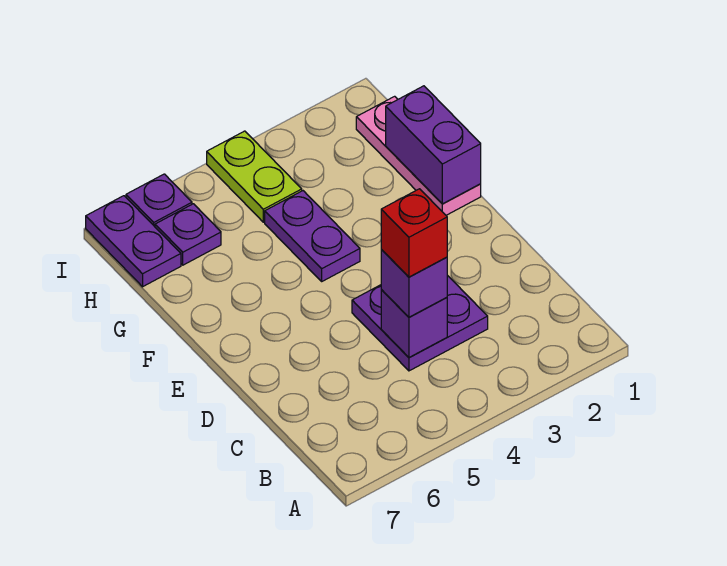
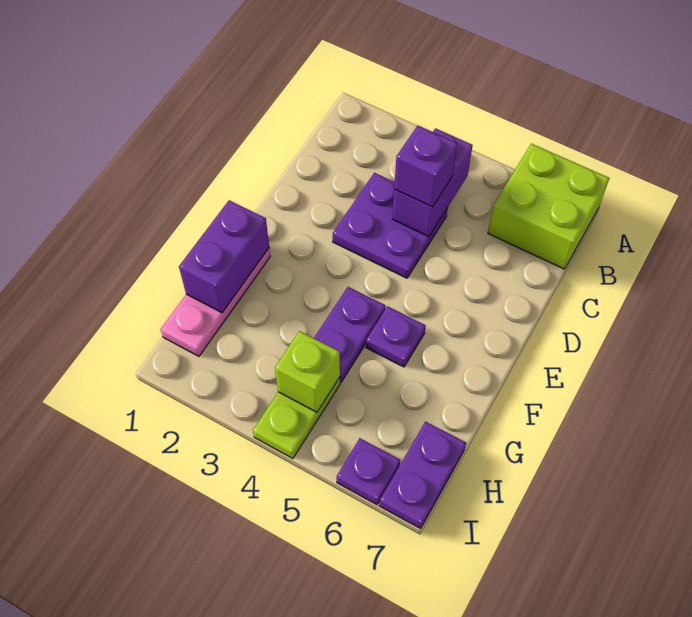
none -> lime brick A6:B7 level 1
purple brick C4 level 2 -> purple brick B4:C4 level 2
red brick C4 level 4 -> none
none -> lime brick H4 level 2
purple plate H6 level 1 -> purple plate F5 level 1

